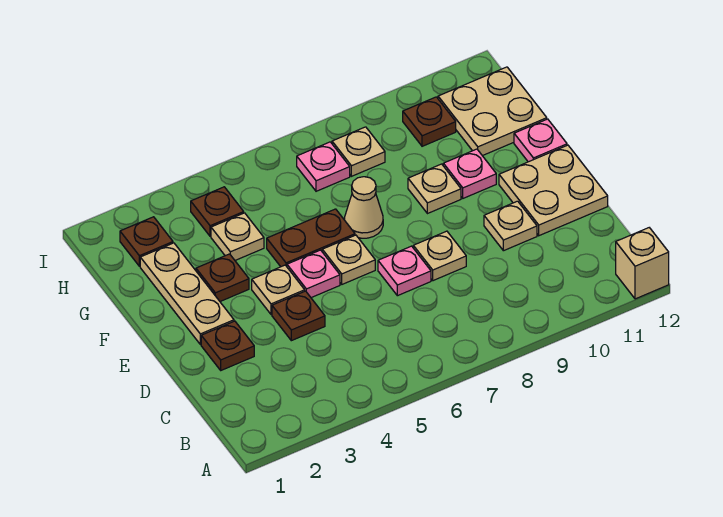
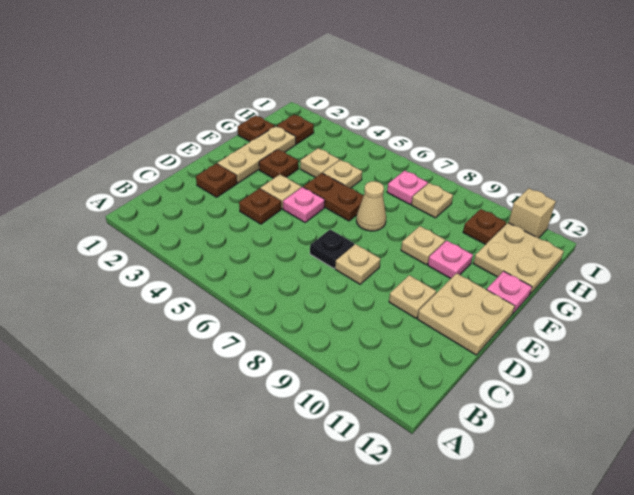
tan brick A12 level 1 -> tan brick I11 level 1
pink plate D7 level 1 -> black plate D7 level 1
tan plate E6 level 1 -> tan plate G5 level 1
brown plate H4 level 1 -> brown plate G1 level 1

